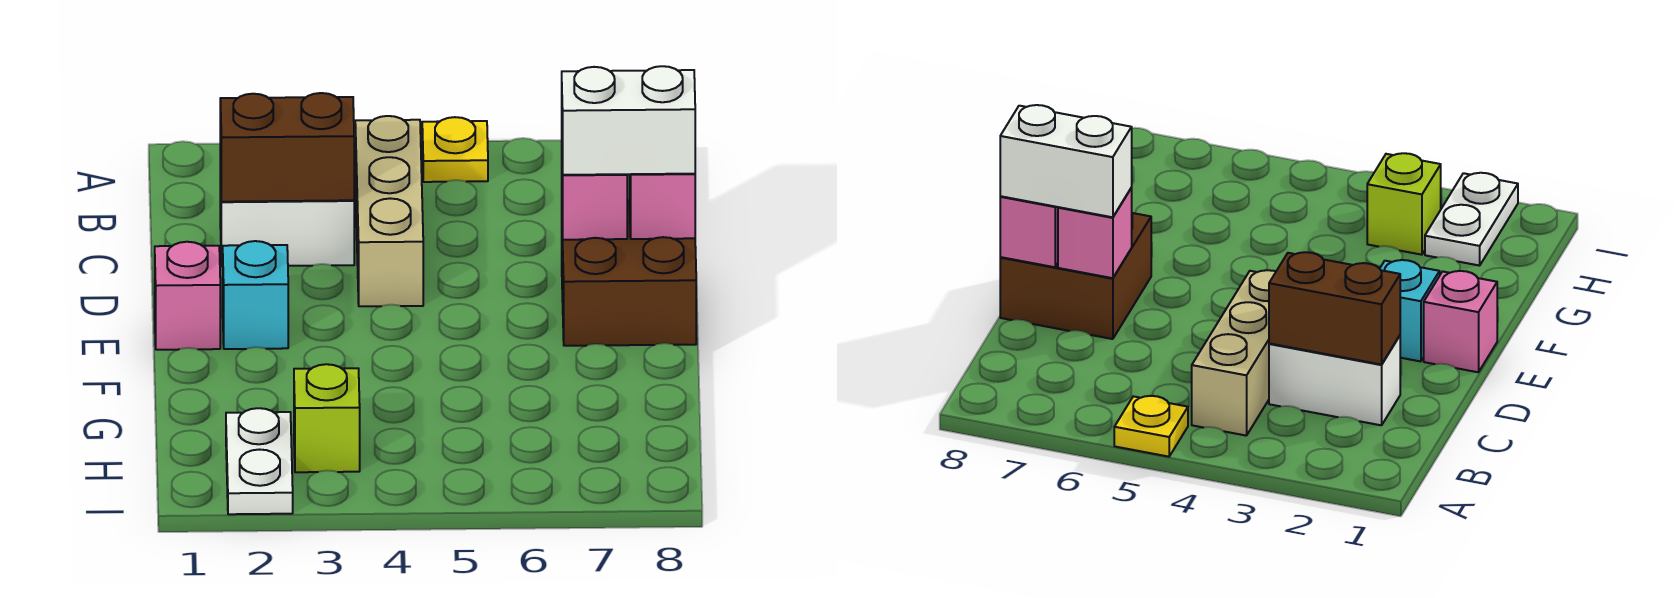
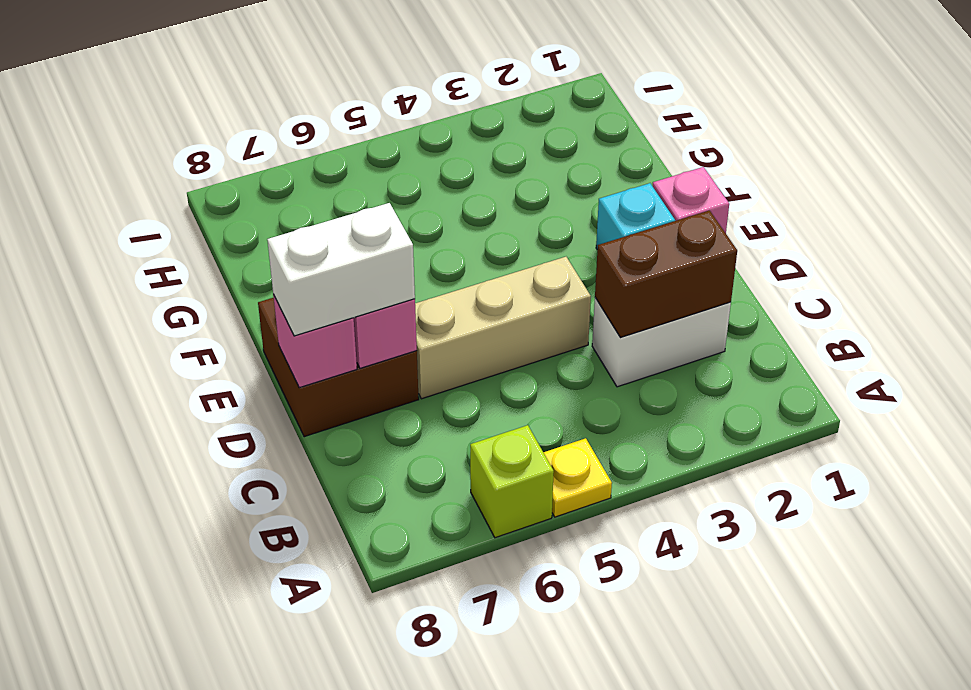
tan brick B4:D4 level 1 -> tan brick D4:D6 level 1
white plate H2:I2 level 1 -> none
lime brick H3 level 1 -> lime brick A6 level 1

